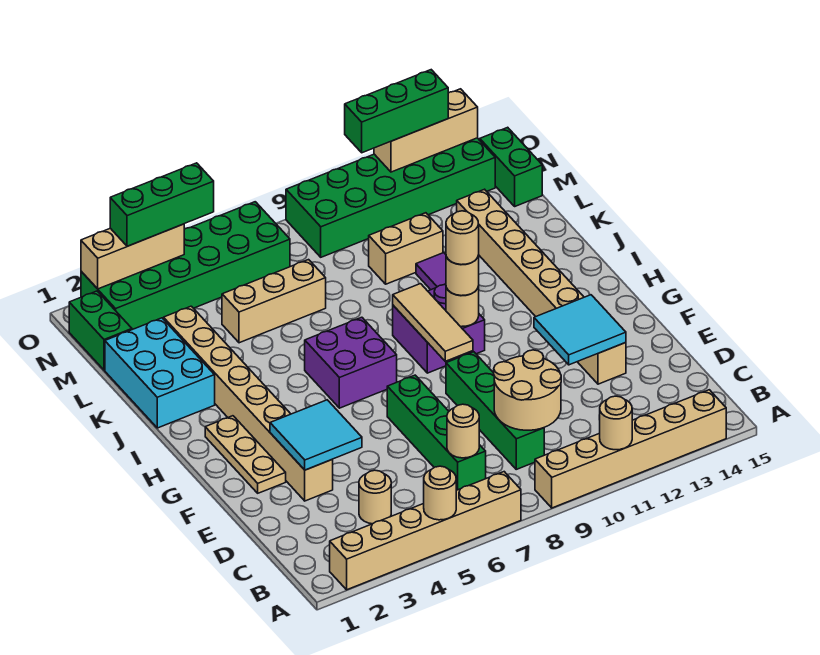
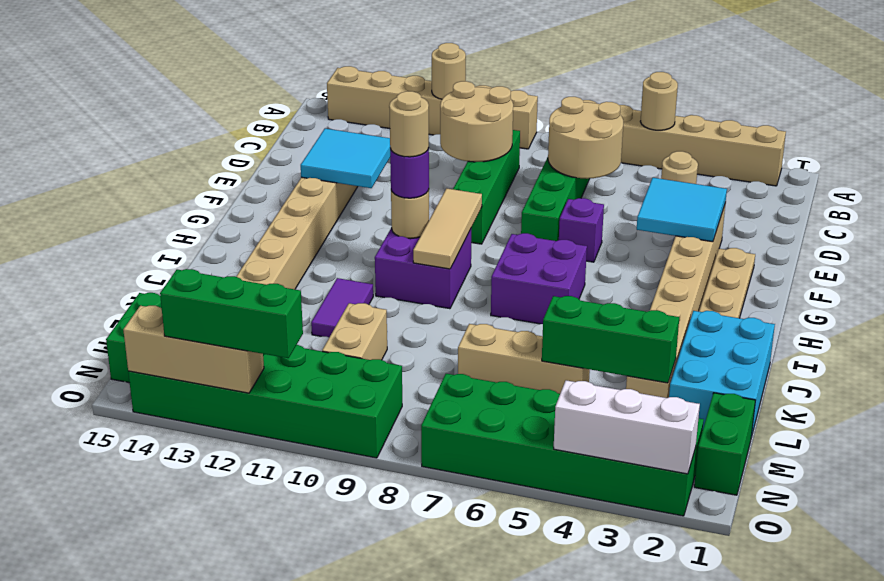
tan round brick C7 level 2 -> tan round brick C6:D7 level 2
none -> purple brick F6 level 1
tan round brick H10 level 3 -> purple round brick H10 level 3
tan brick L10:L11 level 1 -> tan brick L10:M10 level 1
tan brick O2:O4 level 2 -> white brick O2:O4 level 2
green brick O3:O5 level 3 -> green brick L3:L5 level 2

